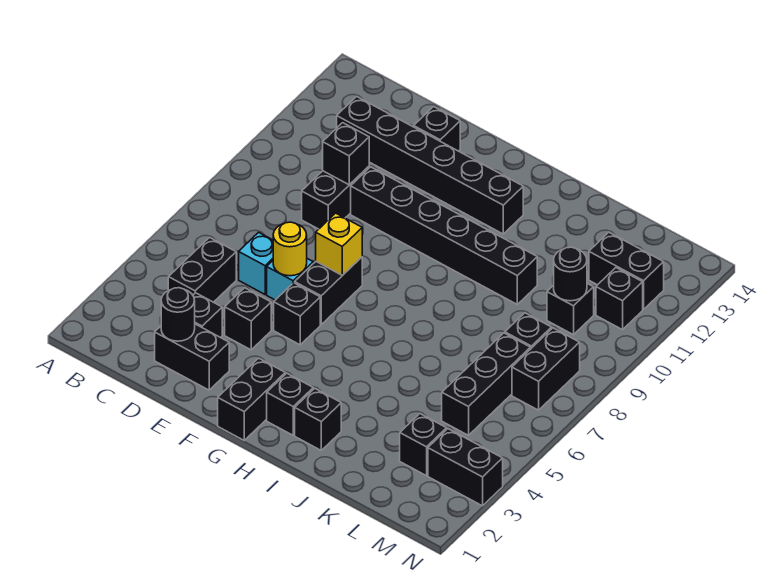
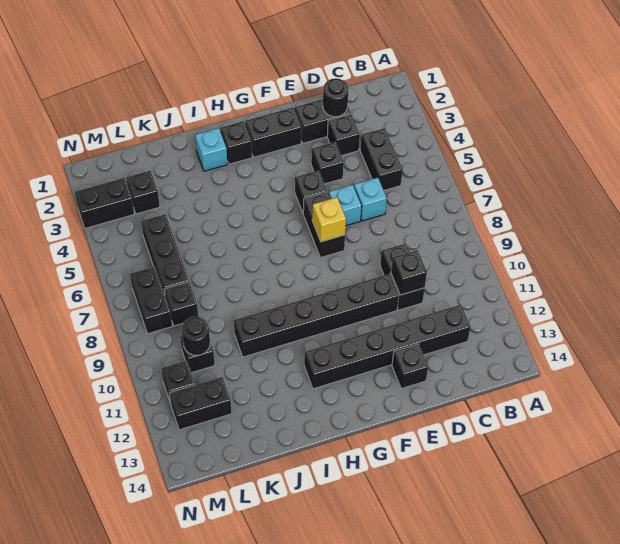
yellow round brick E6 level 2 -> none
black brick G1:G2 level 1 -> black brick F2:G2 level 1
black brick I2 level 1 -> cyan brick I2 level 1

